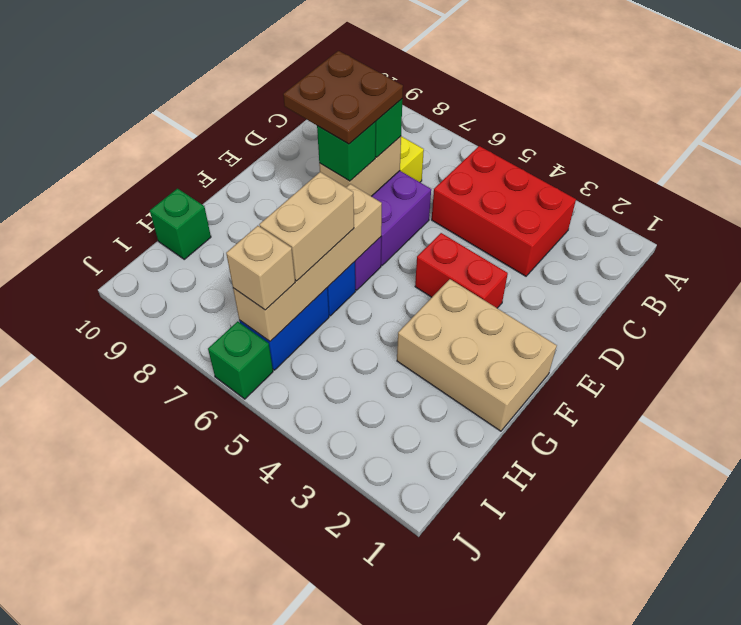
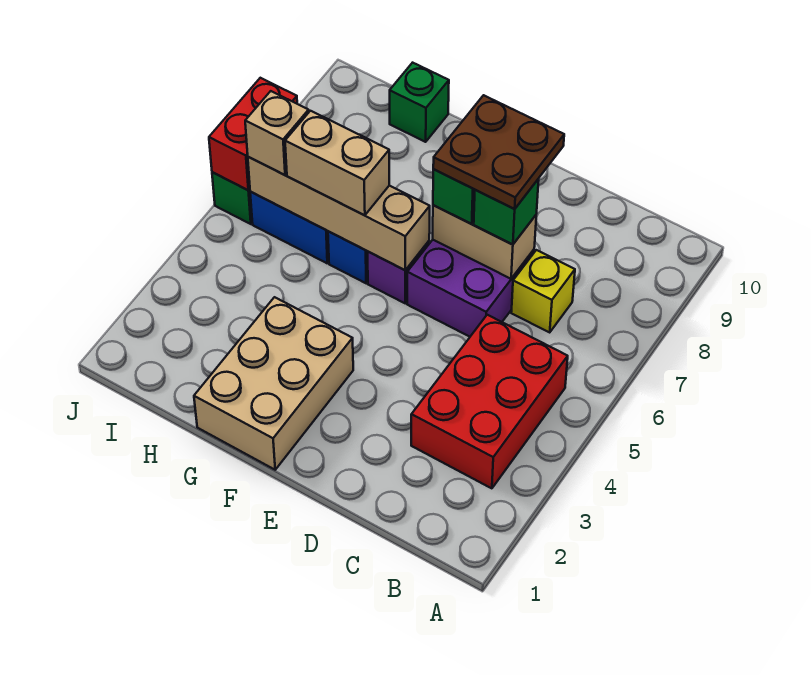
red brick E3:E4 level 1 -> red brick J6:J7 level 2

